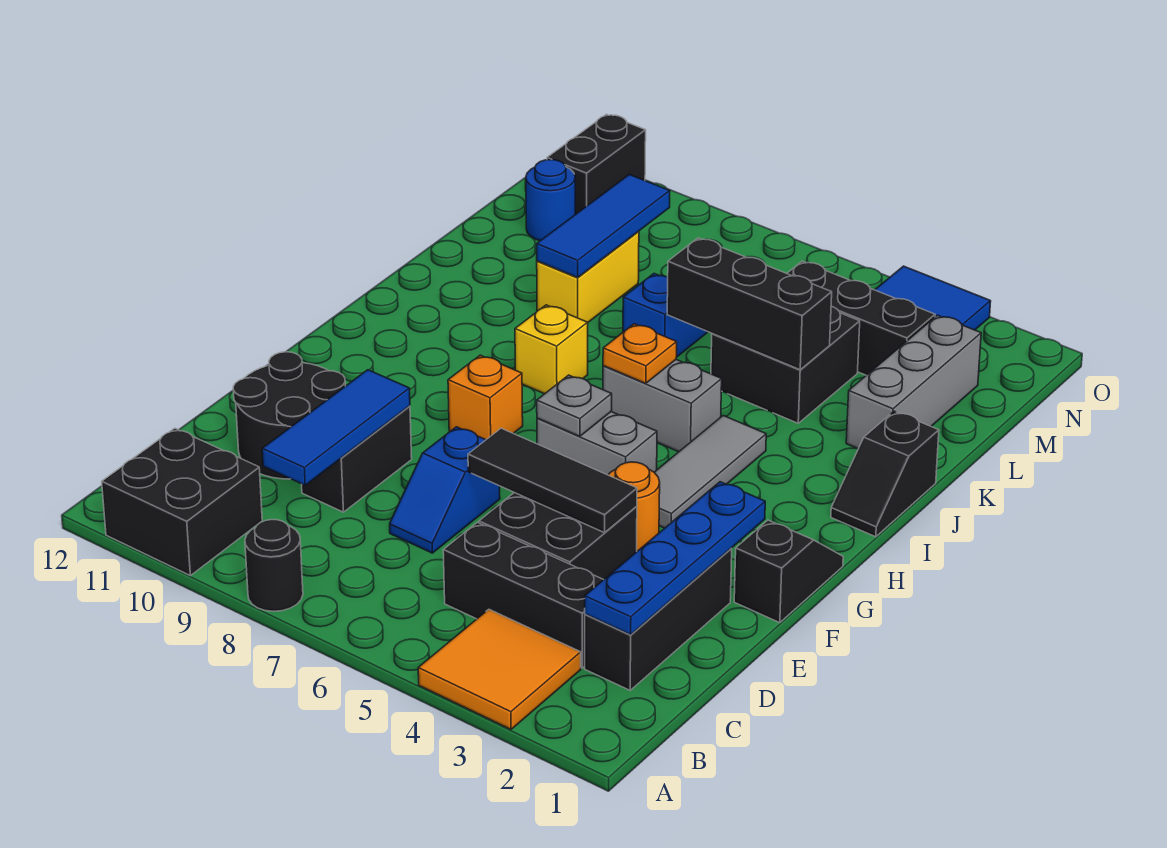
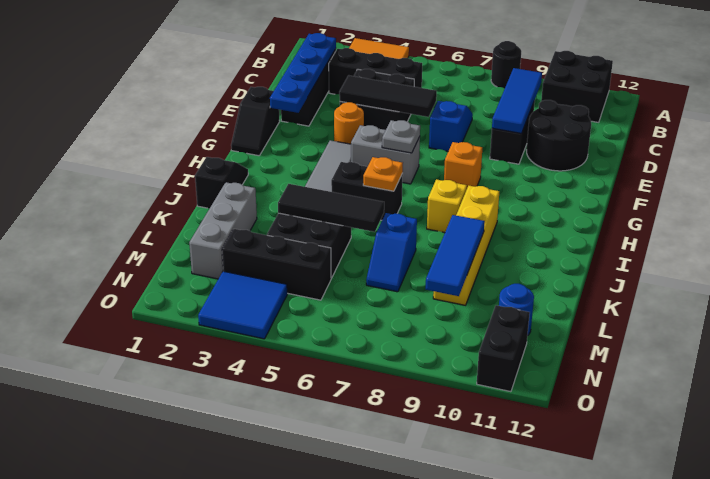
grey brick I5:I6 level 1 -> black brick I5:I6 level 1
black brick K4:K6 level 2 -> black tile K4:K6 level 2
yellow brick K9:L9 level 1 -> yellow brick I9:L9 level 1

